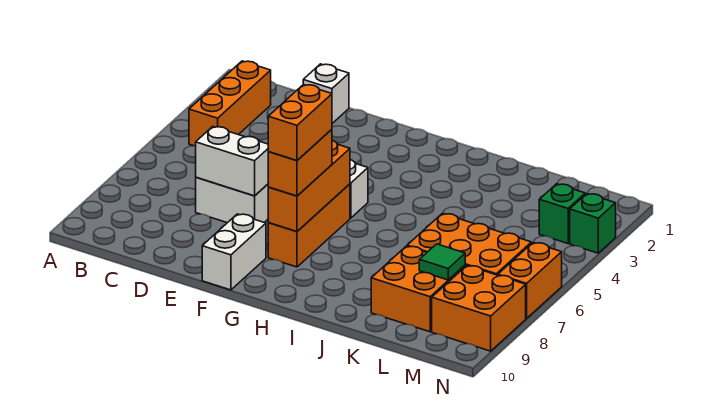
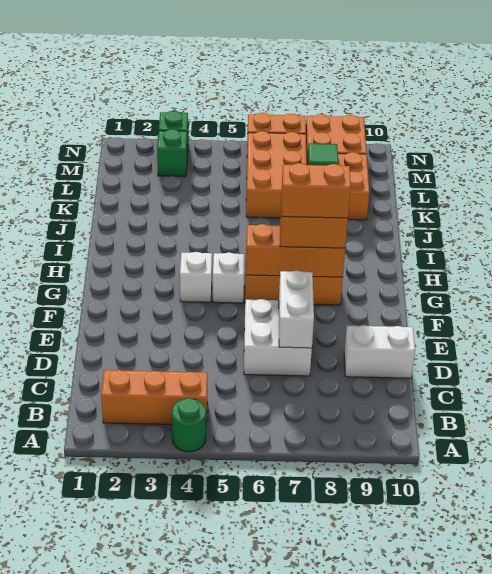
none -> green round brick A4 level 1
white brick D1 level 1 -> white brick G4 level 1
white brick F9:F10 level 1 -> white brick D9:D10 level 1

